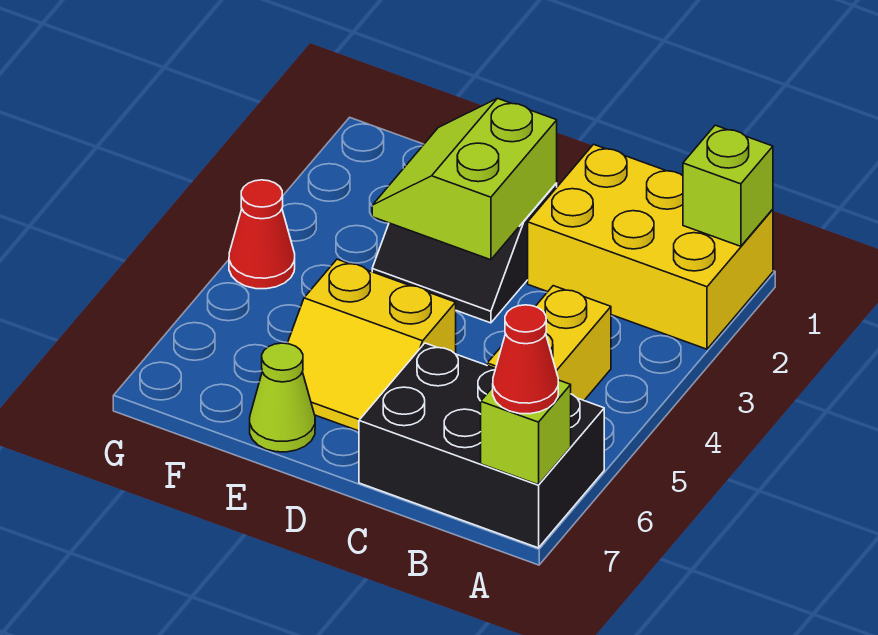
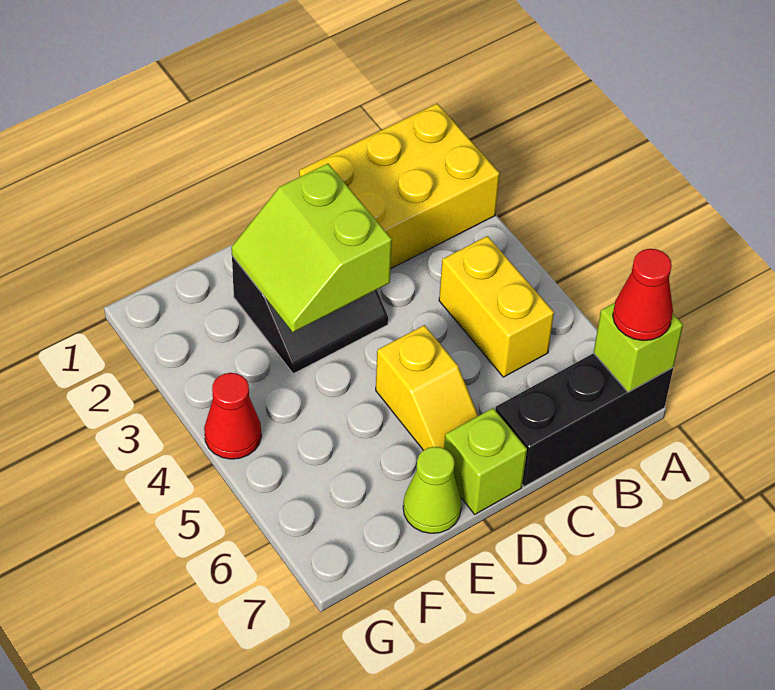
lime brick A1 level 2 -> lime brick D7 level 1
black brick A6:C7 level 1 -> black brick A7:C7 level 1
yellow slope D5:E6 level 1 top 5 -> yellow slope D5:D6 level 1 top 5

